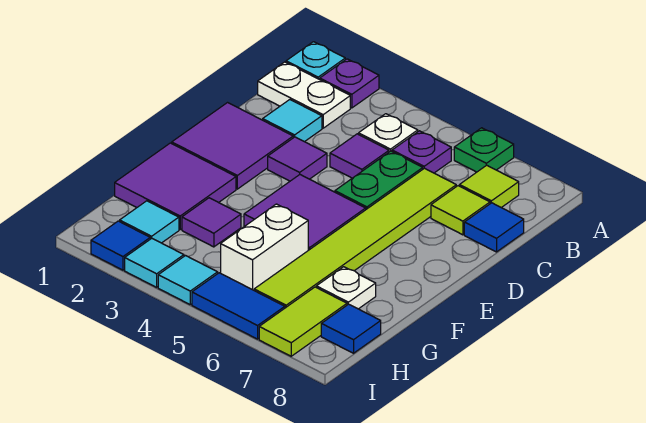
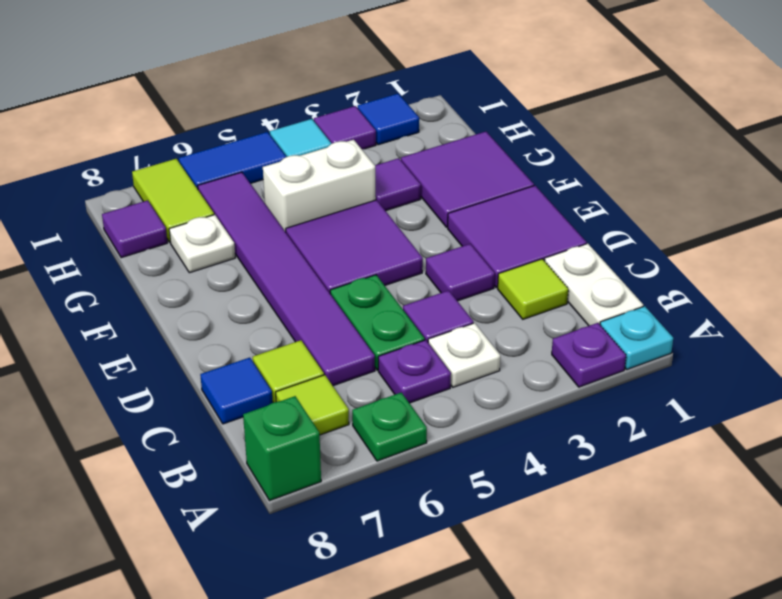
none -> green brick A8 level 1
white plate B1:B2 level 1 -> white plate B1:C1 level 1
cyan tile C2 level 1 -> lime tile C2 level 1
lime tile C6:H6 level 1 -> purple tile C6:H6 level 1
white brick G5:H5 level 1 -> white brick G4:G5 level 1
cyan tile H2 level 1 -> none
blue tile H8 level 1 -> purple tile H8 level 1
cyan tile I3 level 1 -> purple tile I3 level 1

